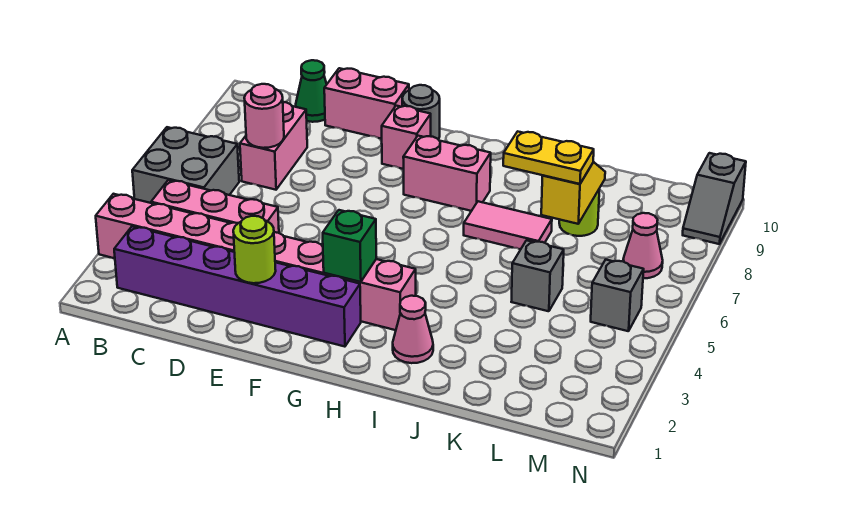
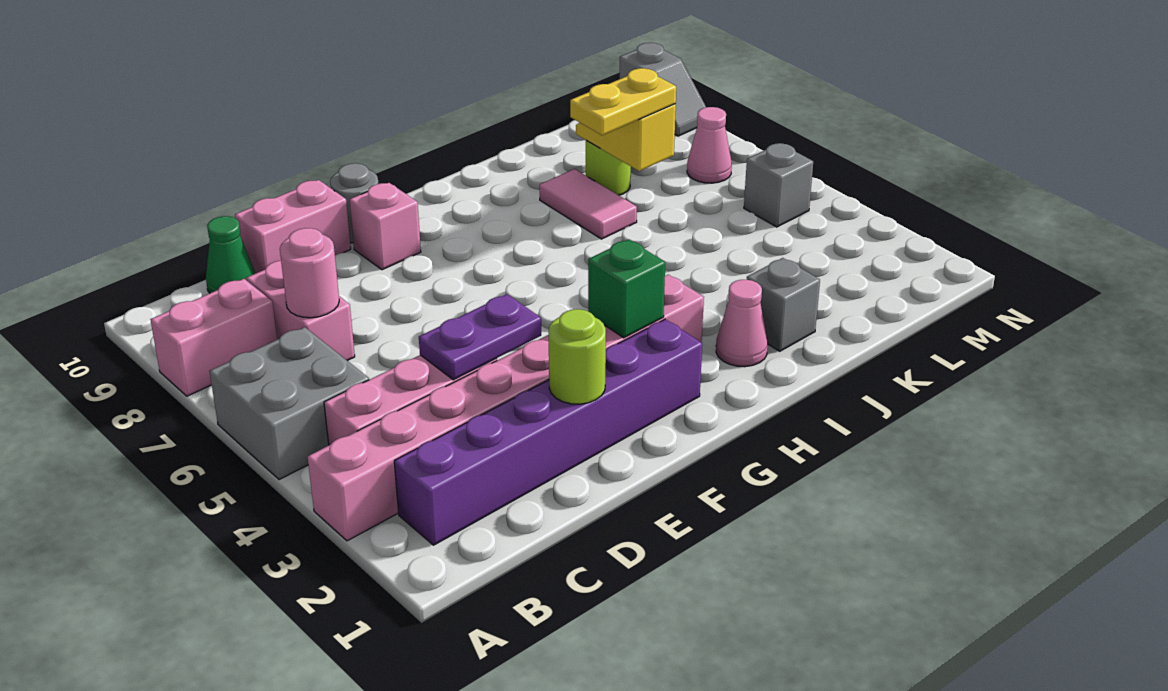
none -> purple plate D4:E4 level 2
pink brick G8:H8 level 1 -> pink brick A8:B8 level 1
pink tile I7:J7 level 1 -> pink tile J7:J8 level 1
grey brick K5 level 1 -> grey brick J2 level 1

